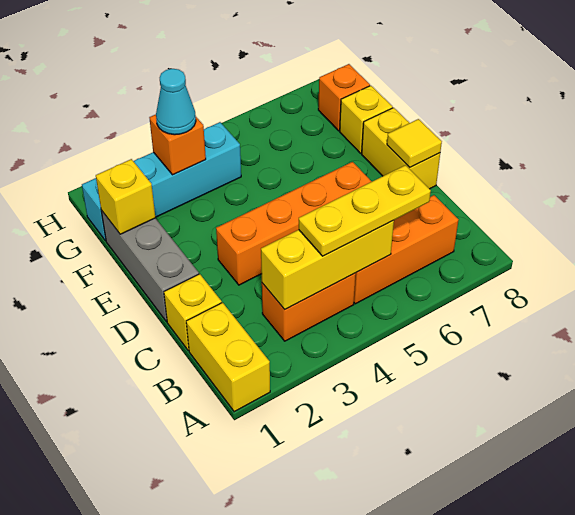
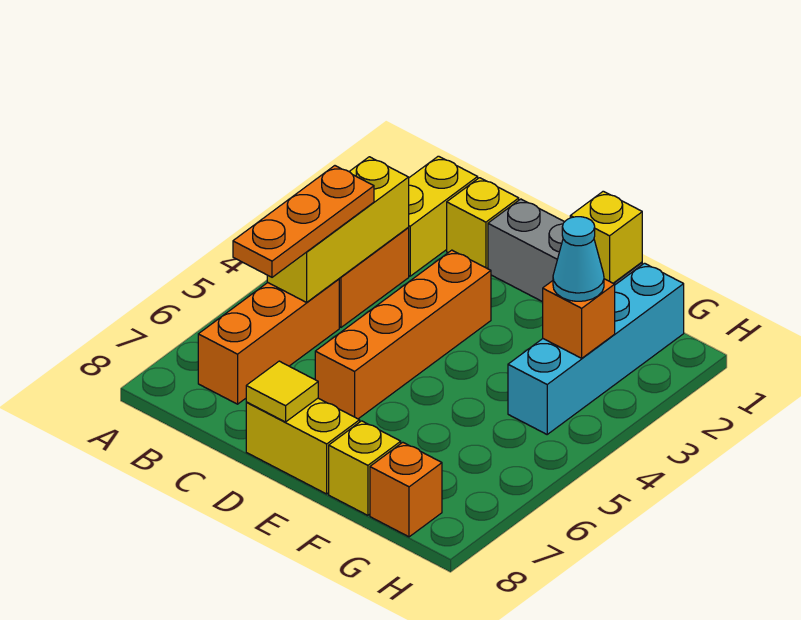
yellow brick A1:B1 level 1 -> yellow brick B1:B2 level 1
yellow plate B4:B6 level 3 -> orange plate B4:B6 level 3

